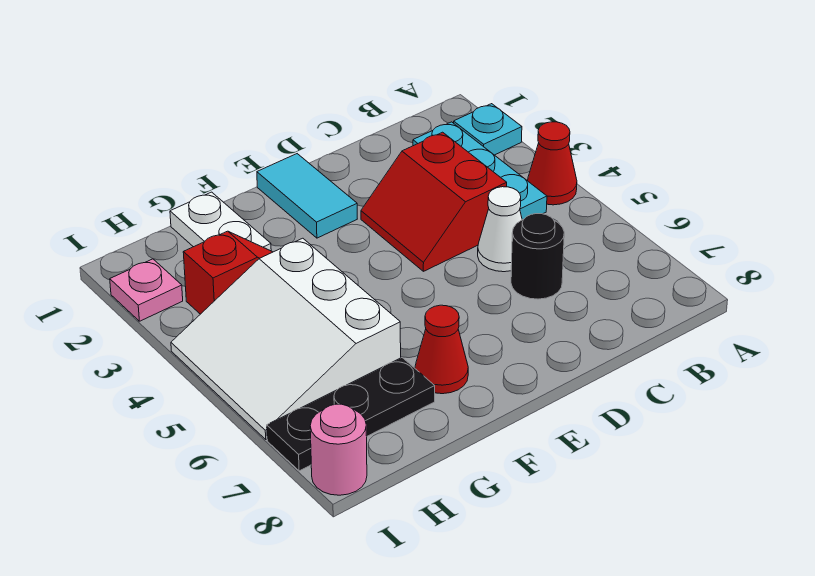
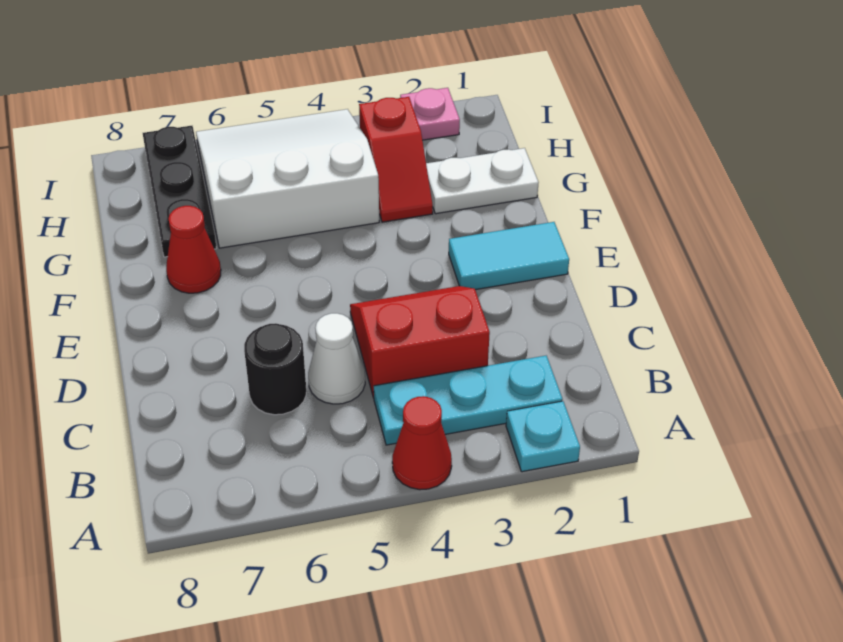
pink round brick I8 level 1 -> none

